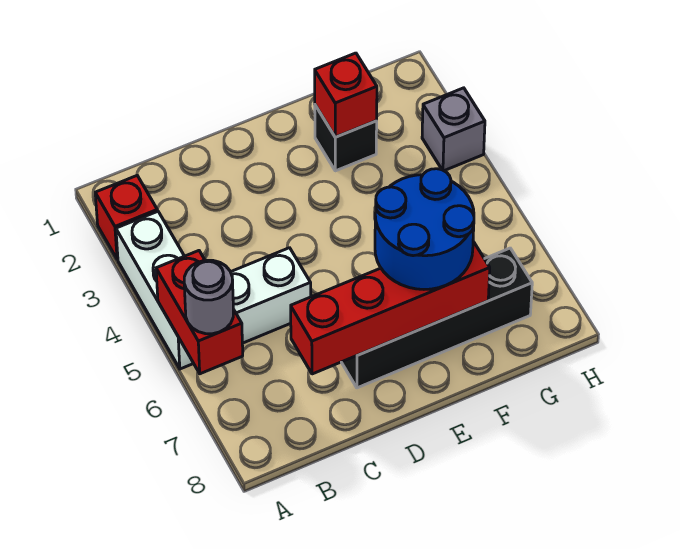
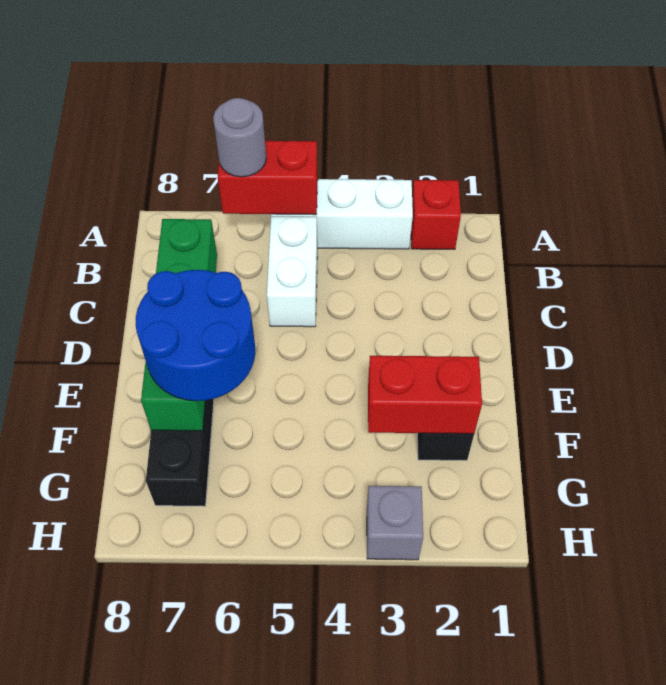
red brick C7:F7 level 2 -> green brick C7:F7 level 2
red brick F2 level 2 -> red brick F2:F3 level 2

